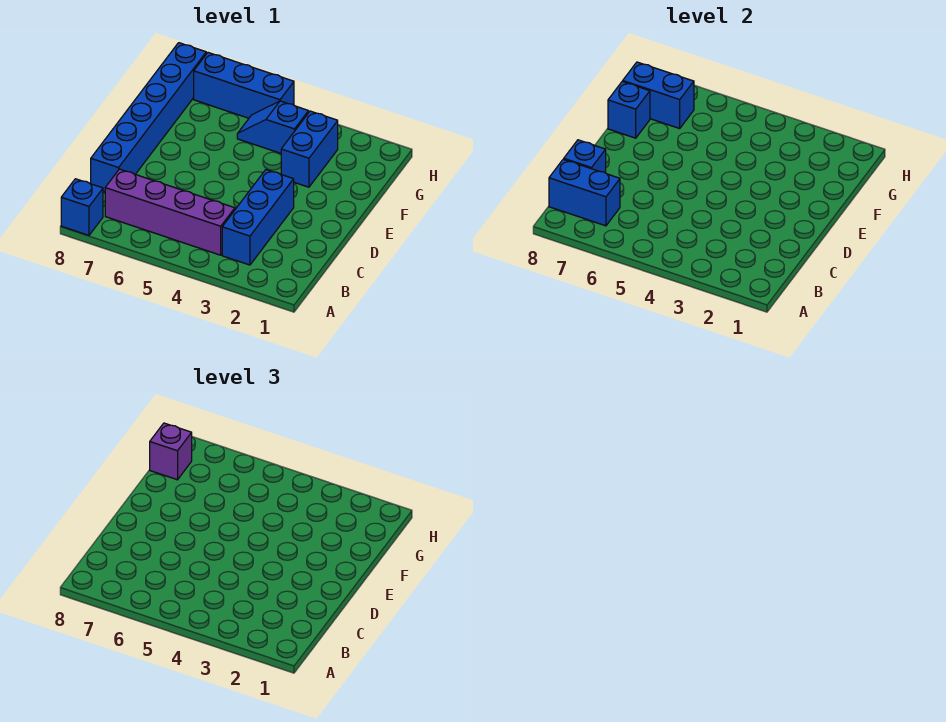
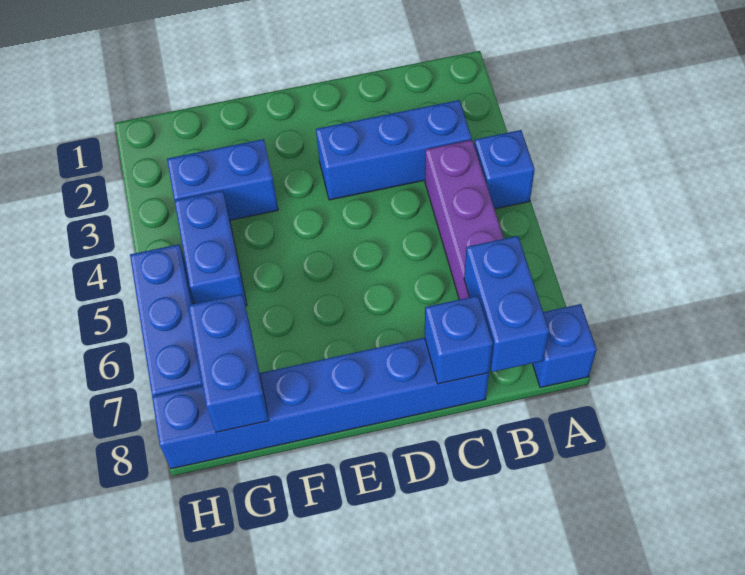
blue brick F8 level 2 -> blue brick A4 level 1
blue slope G4:G5 level 1 top 4 -> blue brick G4:G5 level 1
purple brick G8 level 3 -> none

